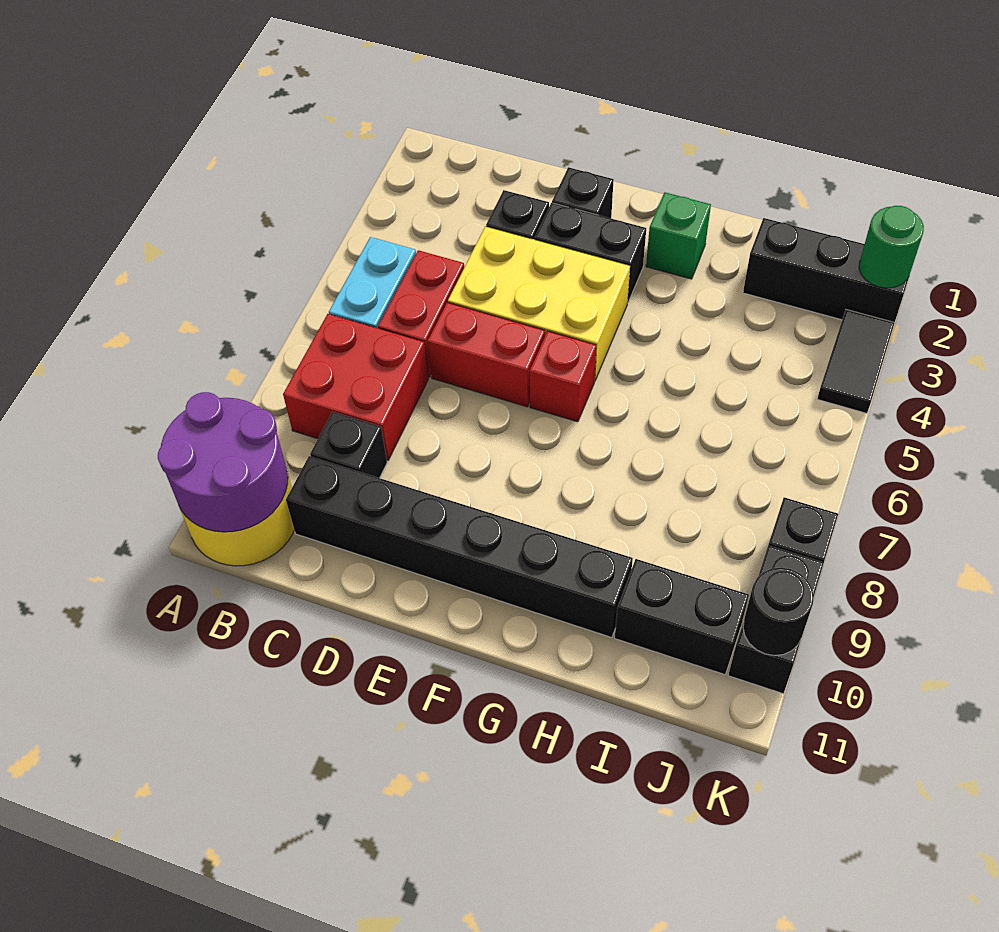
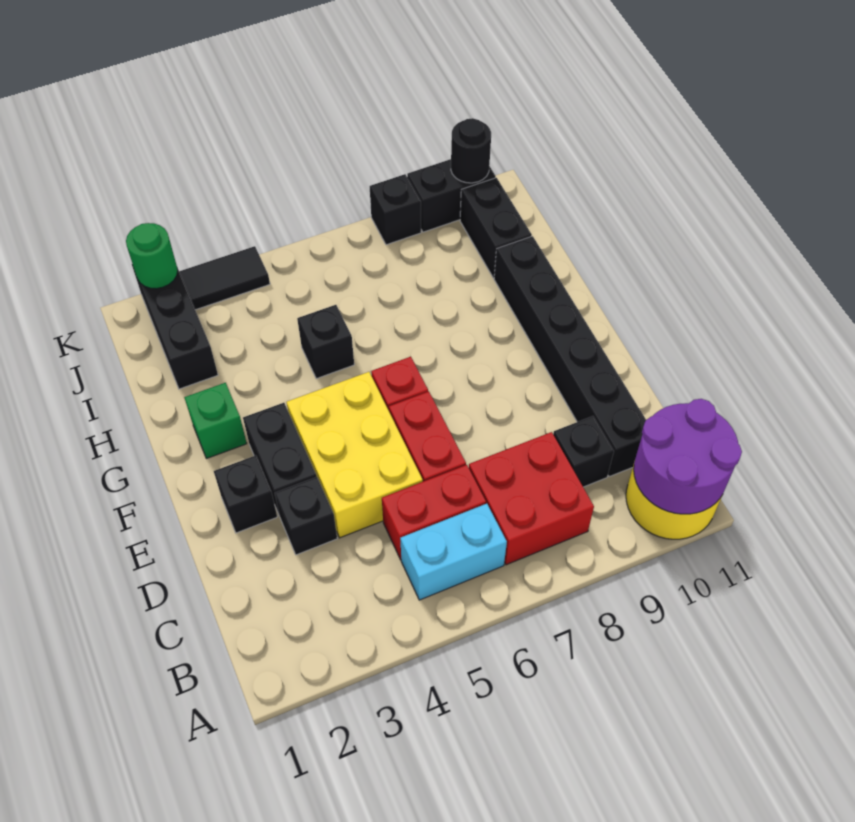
none -> black brick H5 level 1

